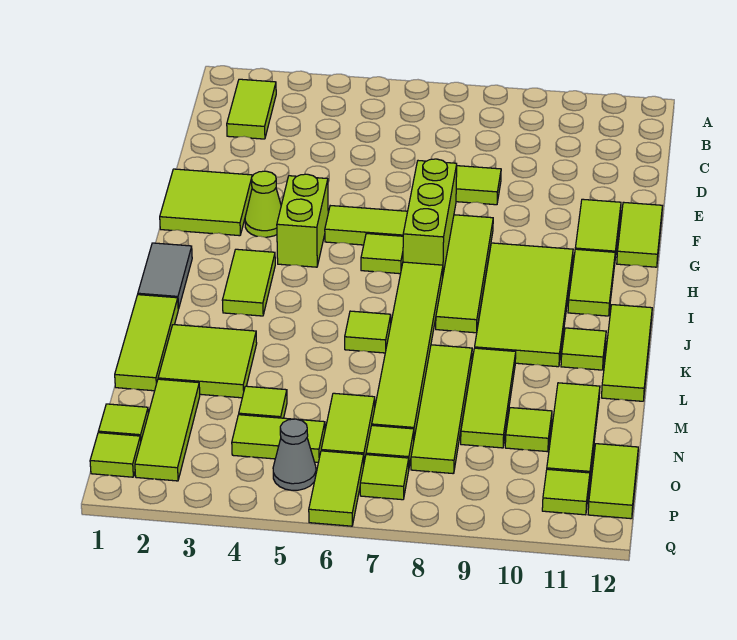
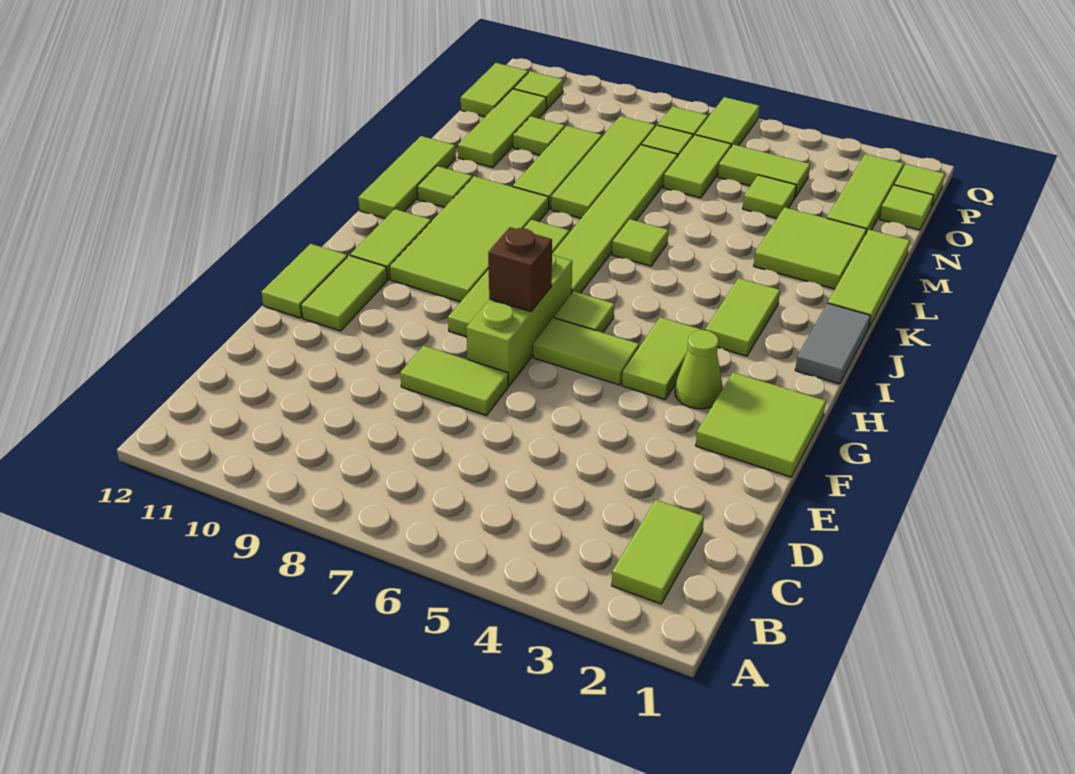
lime brick G4:H4 level 1 -> lime tile G4:H4 level 1
none -> brown brick G7 level 2
grey cone P5 level 1 -> none

